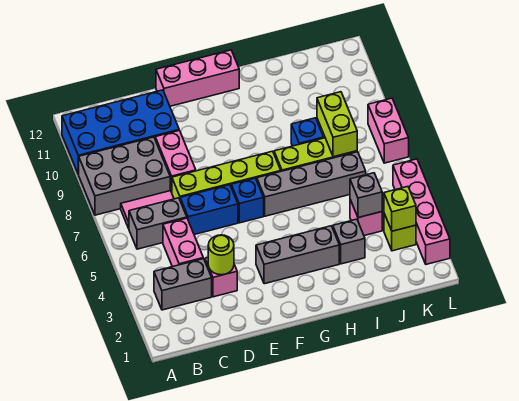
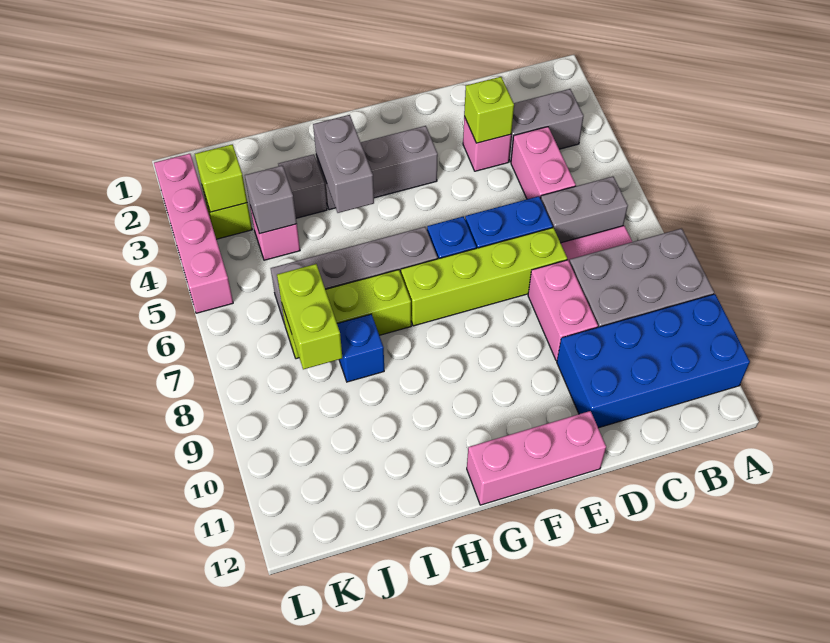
lime round brick D3 level 2 -> lime brick D3 level 2
none -> grey brick H3:H4 level 2
pink brick L7:L8 level 1 -> none

